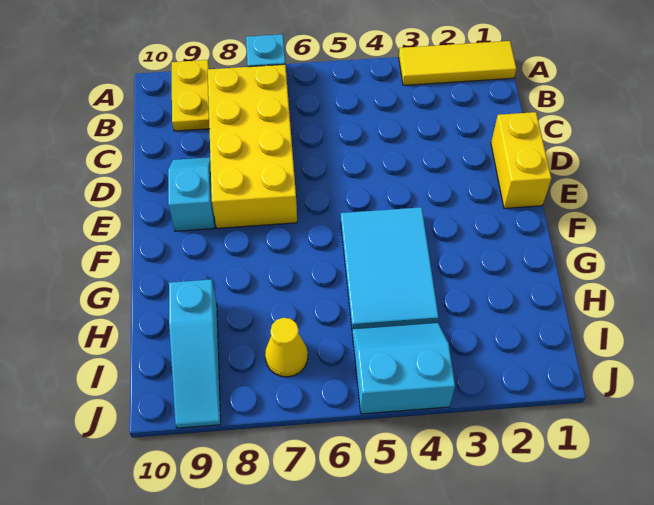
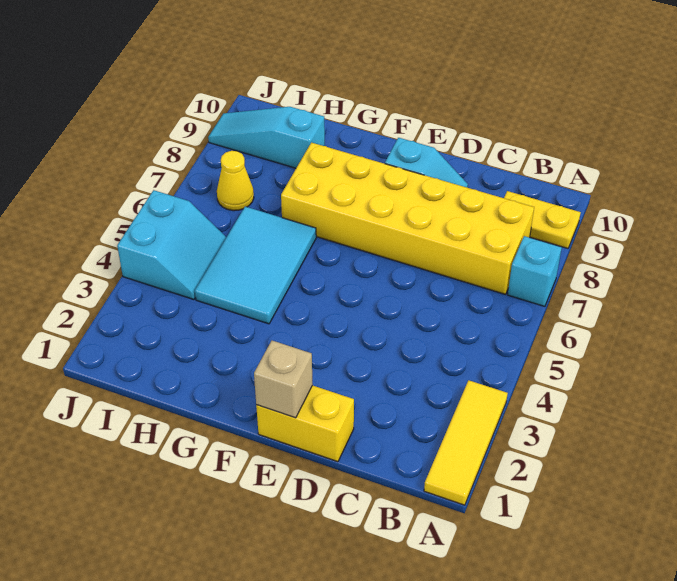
yellow brick B7:E8 level 1 -> yellow brick B7:G8 level 1
none -> tan brick E1 level 2
cyan tile F4:H5 level 1 -> cyan tile G4:H6 level 1

